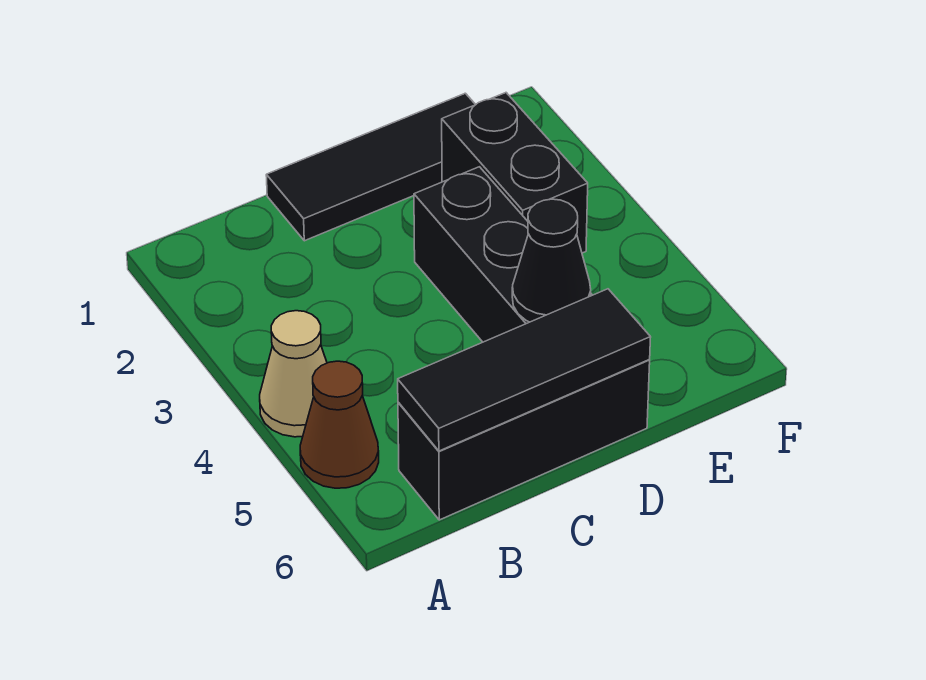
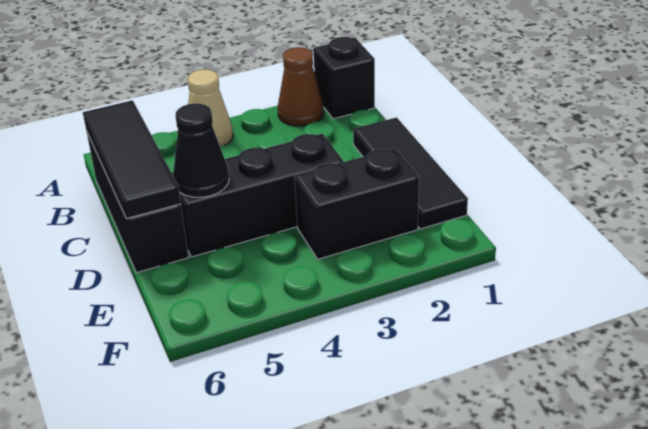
none -> black brick A1 level 1
brown cone A5 level 1 -> brown cone A2 level 1

